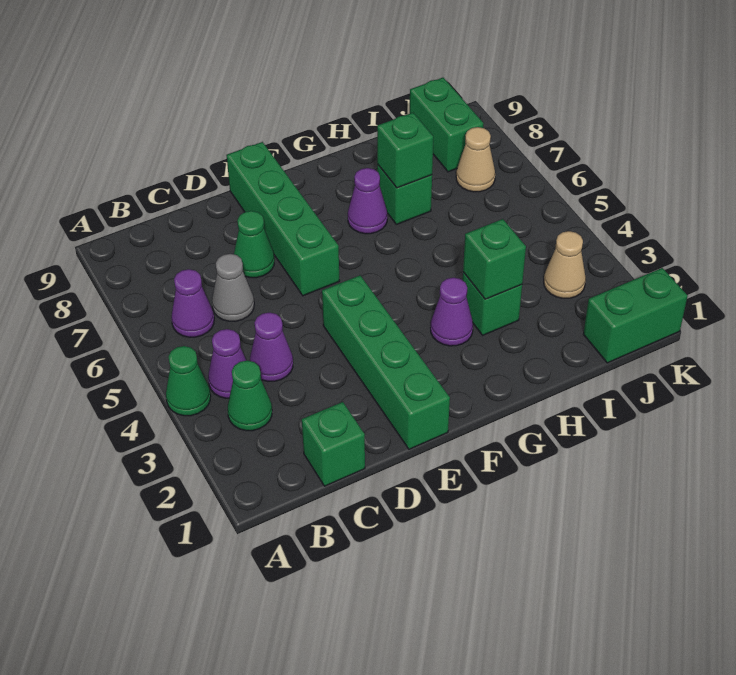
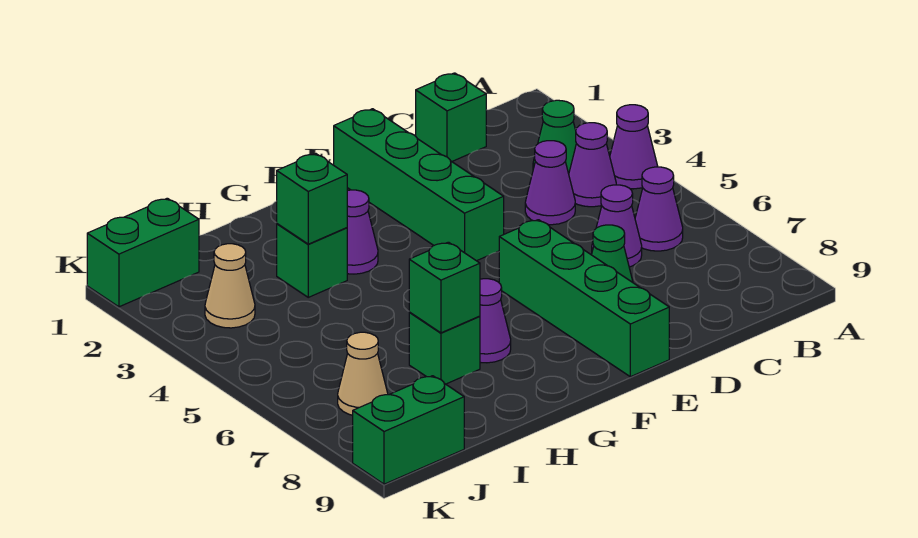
green cone A4 level 1 -> purple cone A4 level 1
grey cone C6 level 1 -> purple cone C6 level 1
green brick J8:J9 level 1 -> green brick J9:K9 level 1

